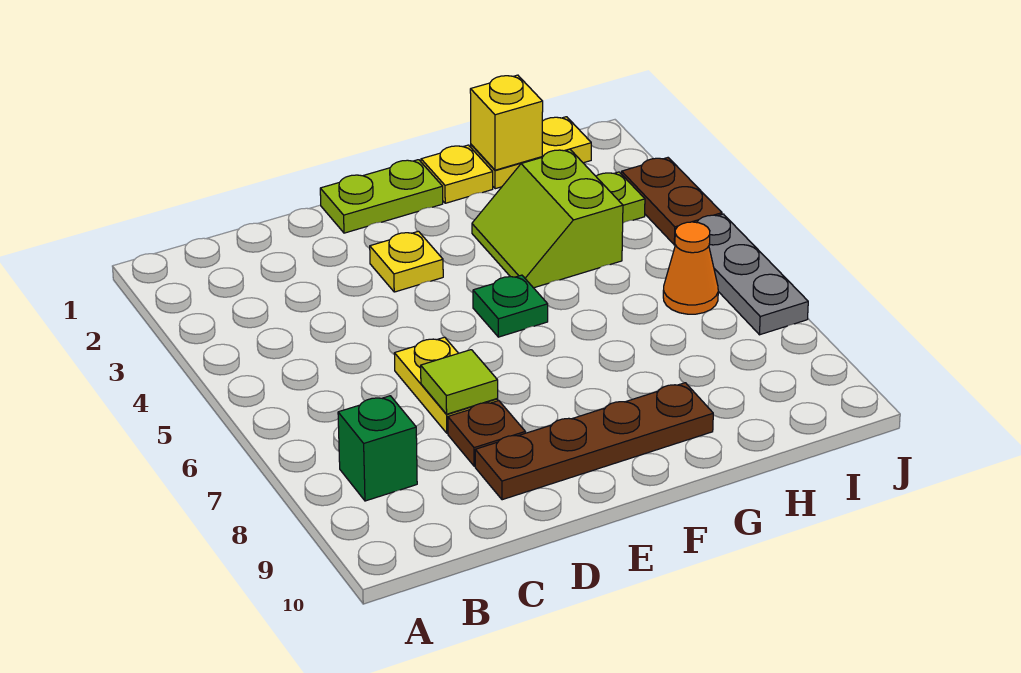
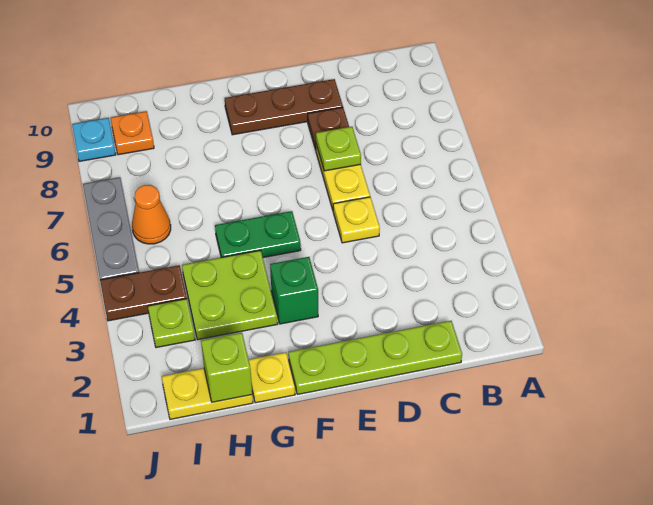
green brick B8 level 1 -> green brick F3 level 1
lime tile D7 level 2 -> lime plate D7 level 2
brown plate D9:G9 level 1 -> brown plate D9:F9 level 1
lime plate E1:F1 level 1 -> lime plate C1:F1 level 1
yellow plate E3 level 1 -> yellow plate D5 level 1
green plate F5 level 1 -> green plate F5:G5 level 1
lime slope G3:H4 level 1 top H -> lime plate G3:H4 level 1
yellow brick H1 level 2 -> lime brick H1 level 2
none -> orange plate I9 level 1
brown plate J3:J4 level 1 -> brown plate I4:J4 level 1
none -> cyan plate J9 level 1

